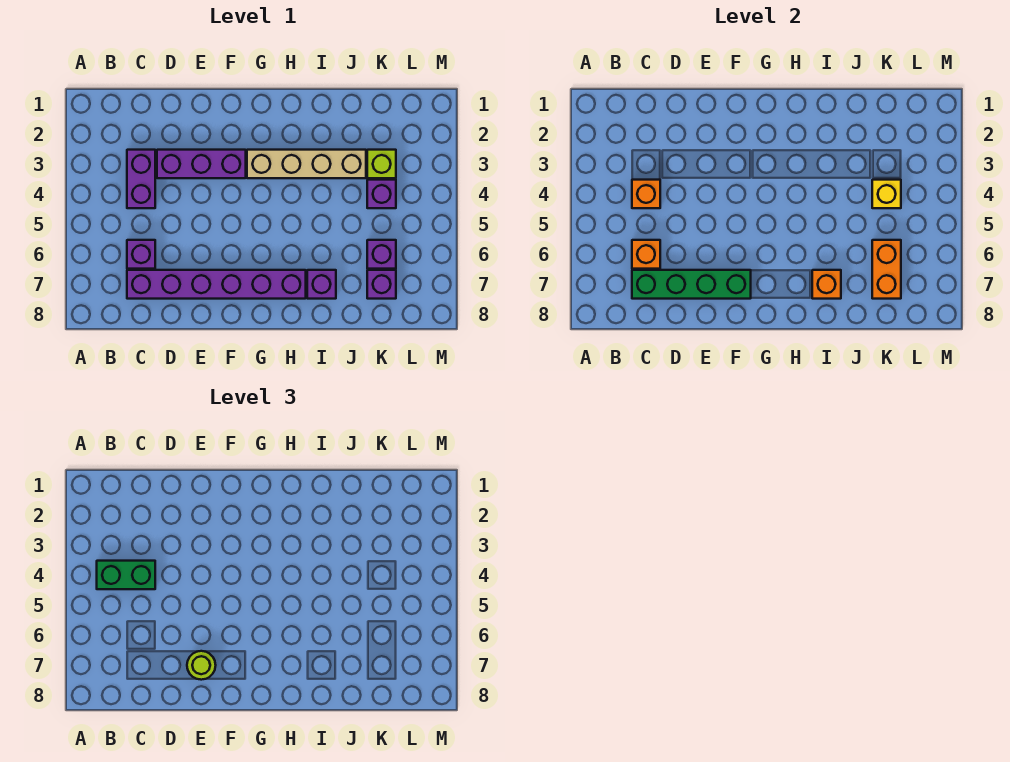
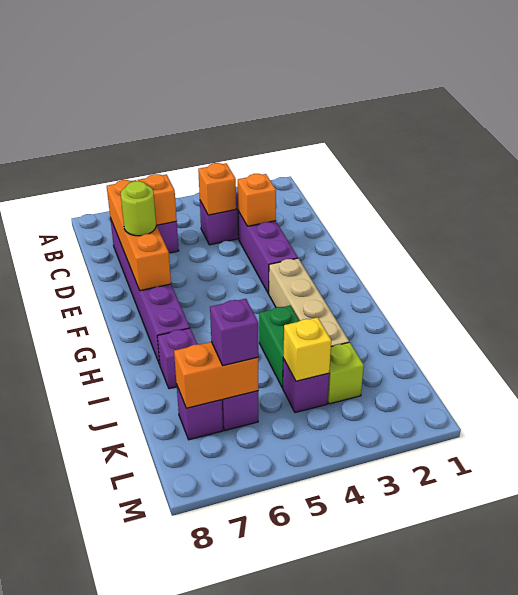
green brick B4:C4 level 3 -> green brick I4:J4 level 1
green brick C7:F7 level 2 -> orange brick C7:F7 level 2
orange brick I7 level 2 -> orange brick D3 level 2
none -> purple brick K6 level 3

